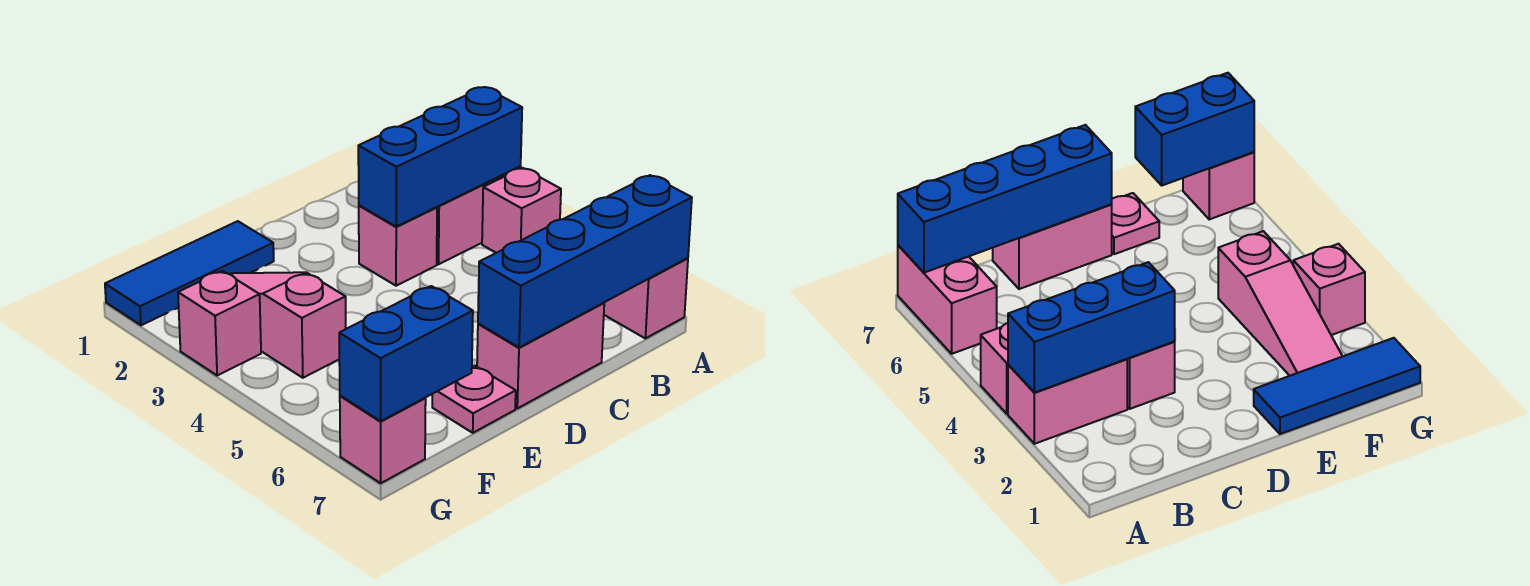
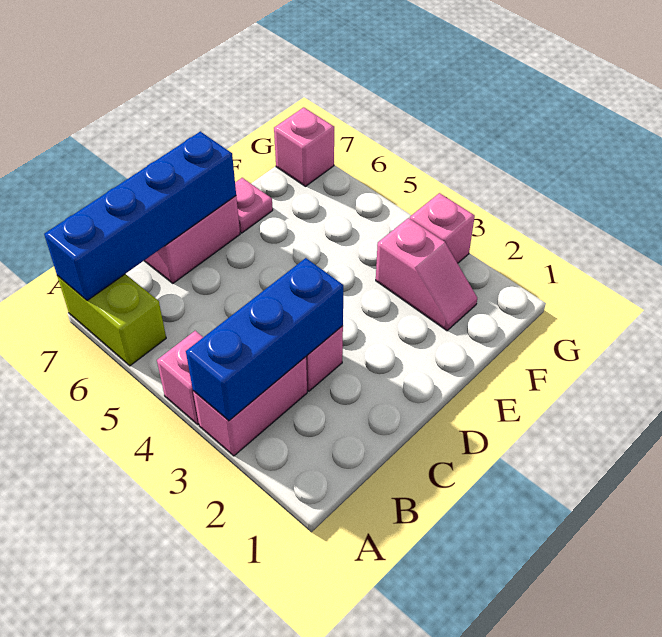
pink brick A6:A7 level 1 -> lime brick A6:A7 level 1
blue tile E1:G1 level 1 -> none
pink slope F2:F4 level 1 top 4 -> pink slope F2:F3 level 1 top 3
blue brick F7:G7 level 2 -> none

